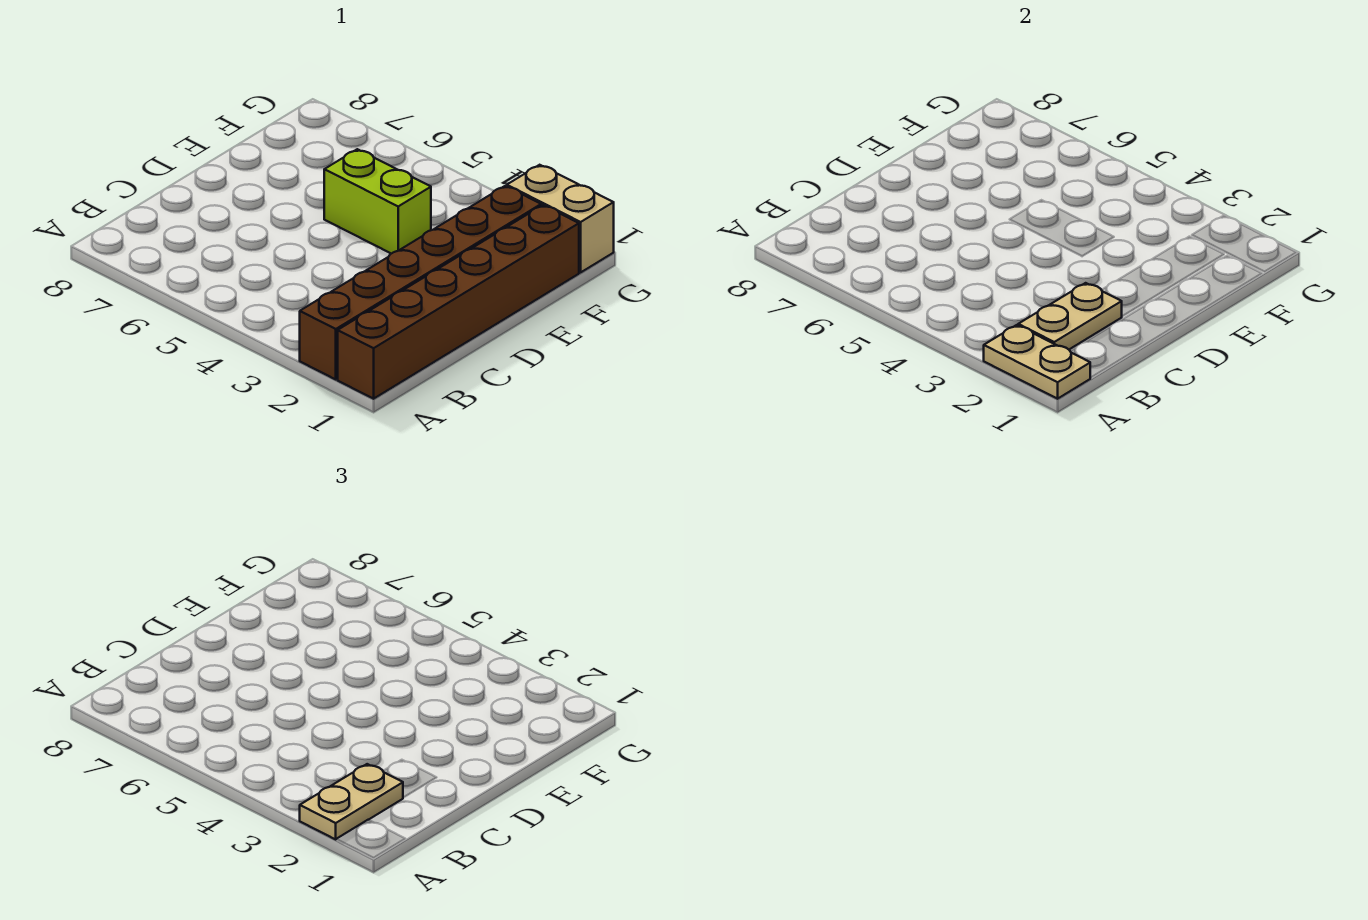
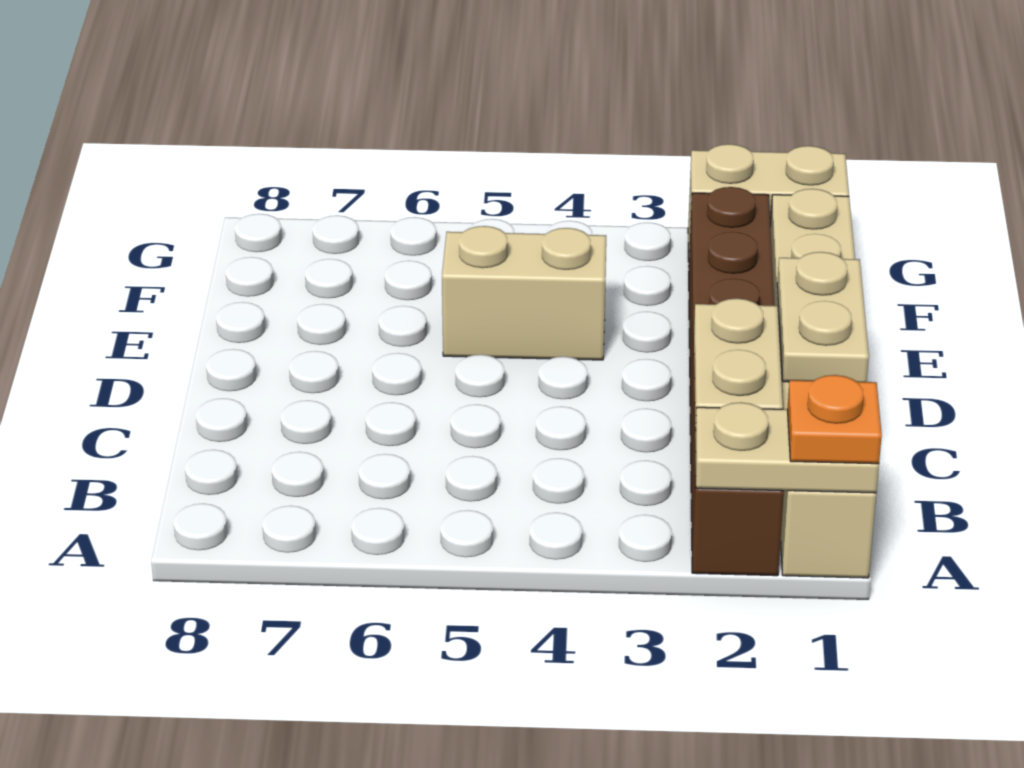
brown brick A1:F1 level 1 -> tan brick A1:F1 level 1
none -> orange plate A1 level 3
tan plate A2:B2 level 3 -> tan plate C1:D1 level 2
lime brick E4:E5 level 1 -> tan brick E4:E5 level 1

